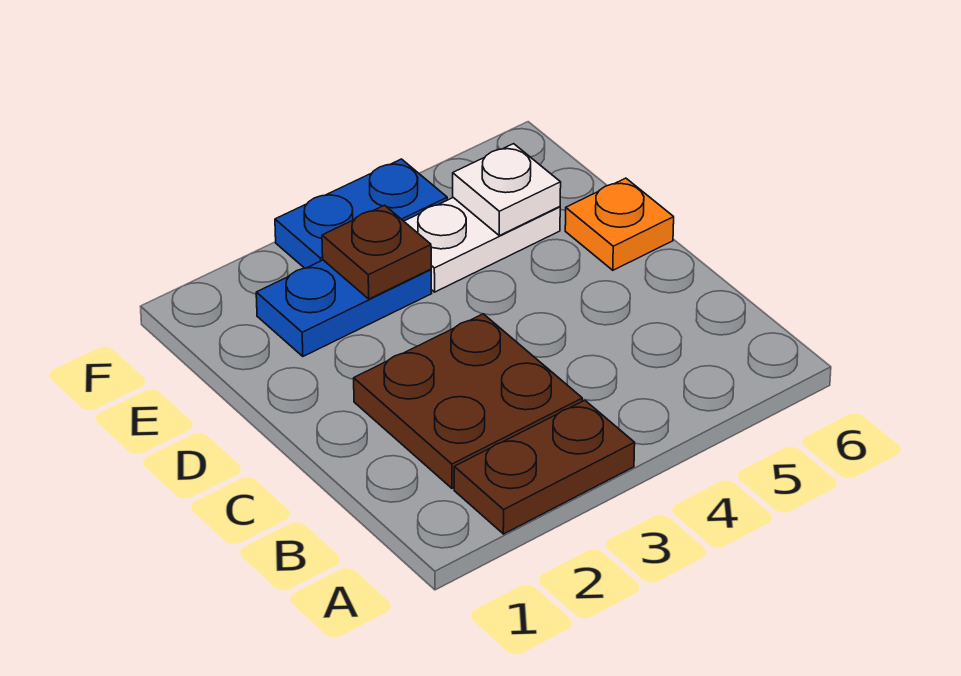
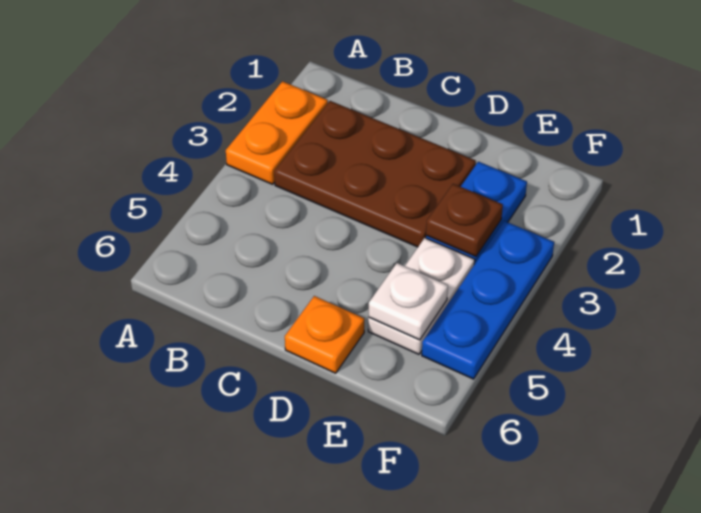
brown plate A2:A3 level 1 -> orange plate A2:A3 level 1
brown plate B2:C3 level 1 -> brown plate B2:D3 level 1
blue plate F3:F4 level 1 -> blue plate F3:F5 level 1

